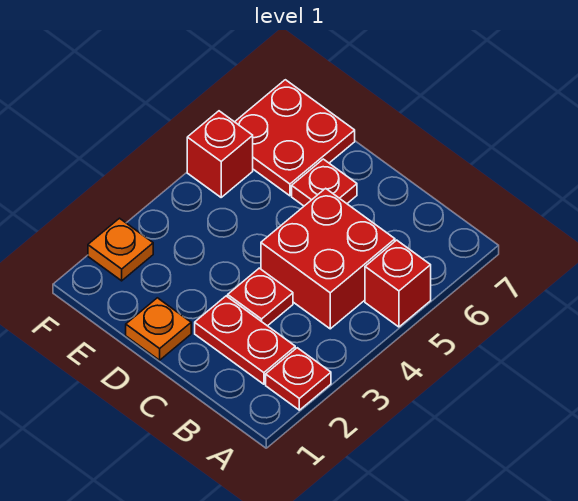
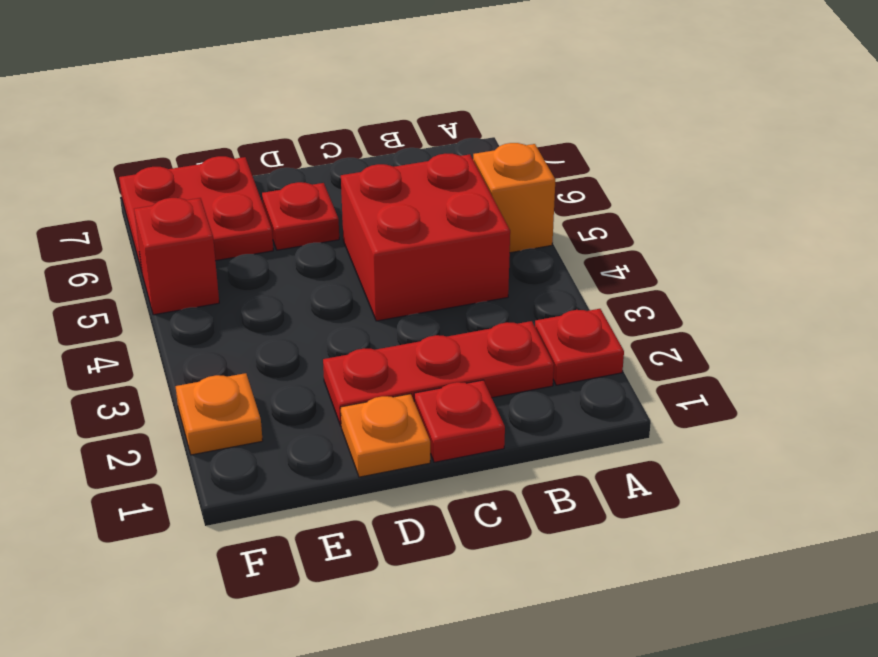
red brick A5 level 1 -> orange brick A5 level 1
red plate B2:C2 level 1 -> red plate B2:D2 level 1
red plate C3 level 1 -> red plate C1 level 1

